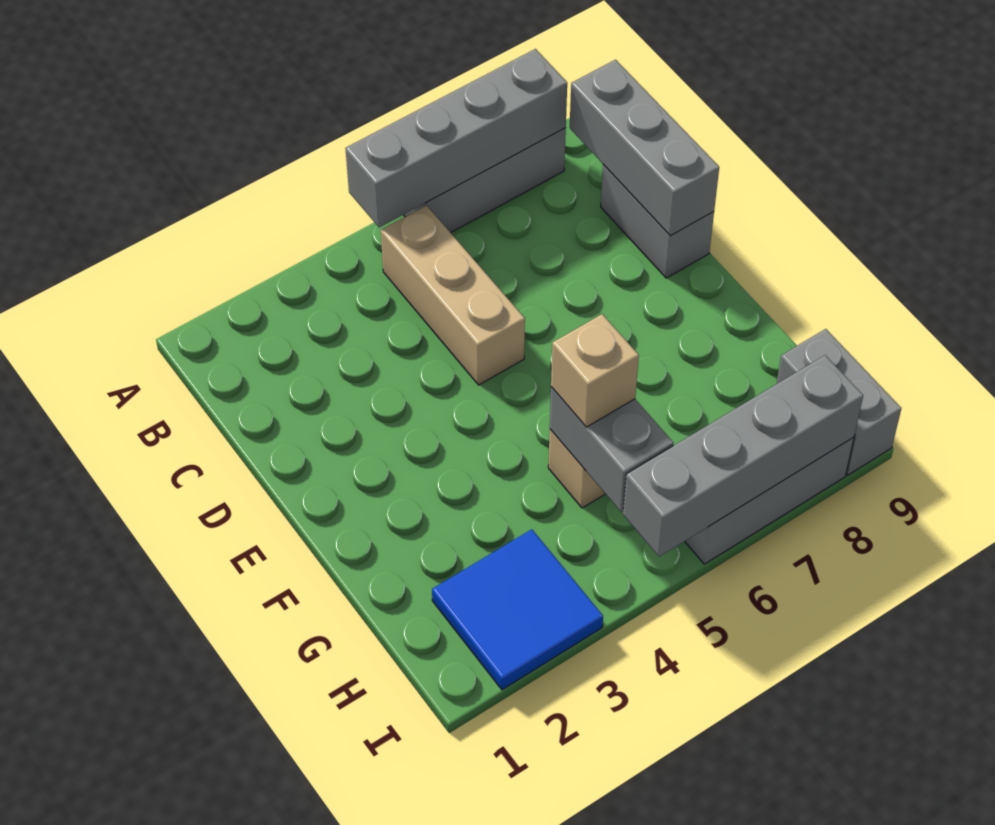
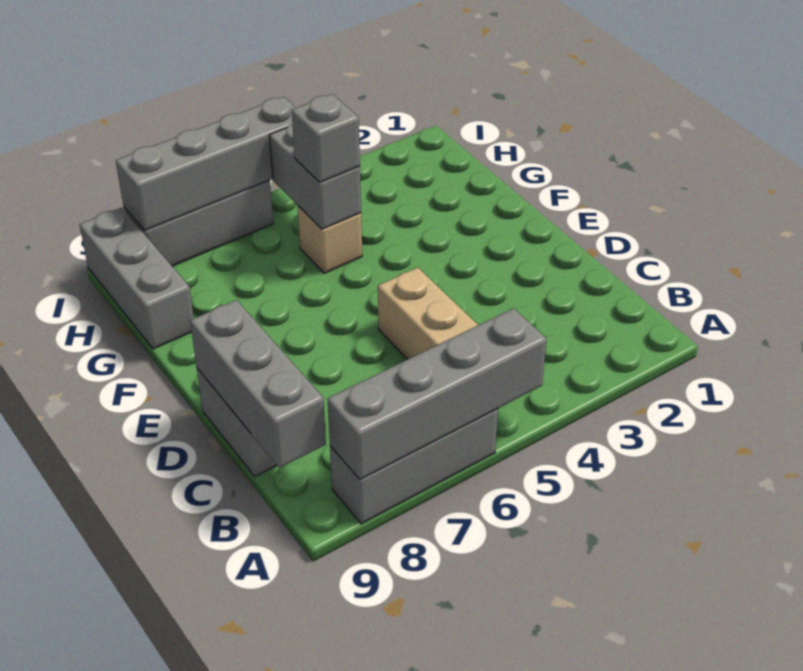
tan brick G5 level 3 -> grey brick G5 level 3
blue tile H2:I3 level 1 -> none
grey brick H9:I9 level 1 -> grey brick G9:I9 level 1

